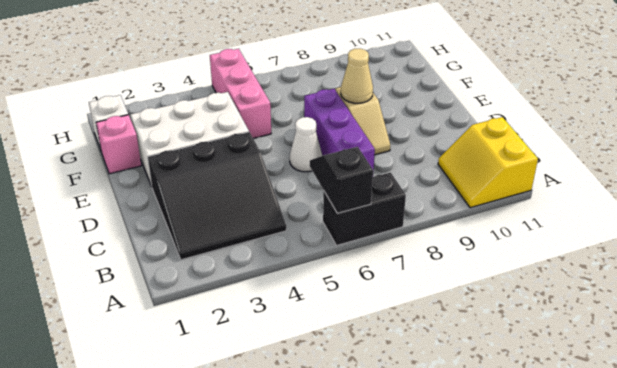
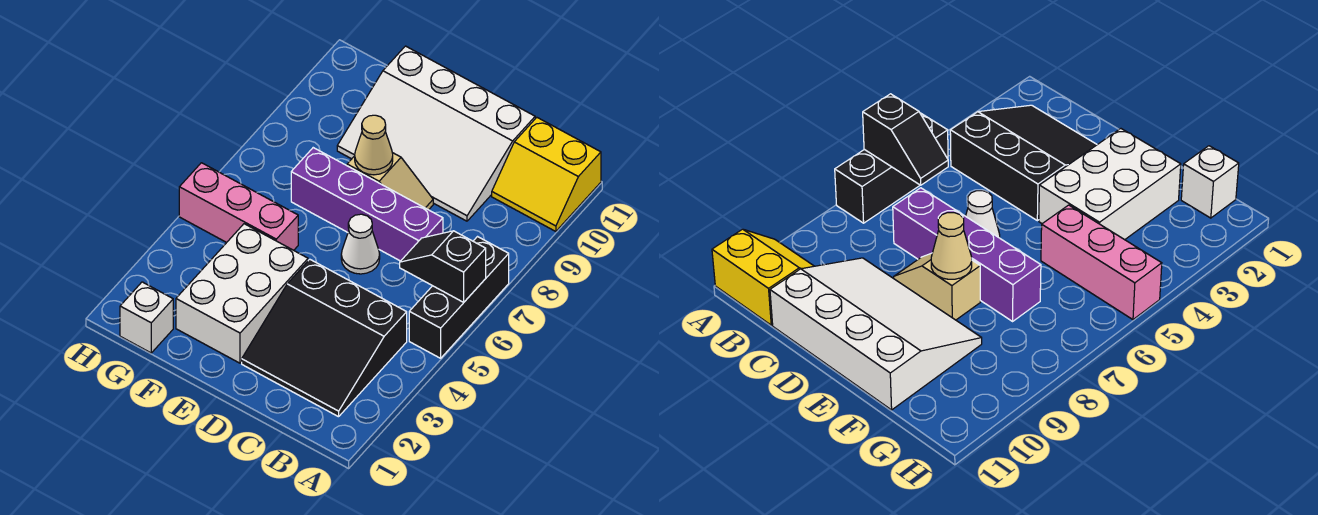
black brick A6:A7 level 1 -> black brick A5:A7 level 1
black slope B2:D4 level 1 top D -> black slope B2:D4 level 1 top 4
purple brick C7:E7 level 1 -> purple brick C7:F7 level 1
none -> white slope C9:F11 level 1 top 11
pink brick F1 level 1 -> none

